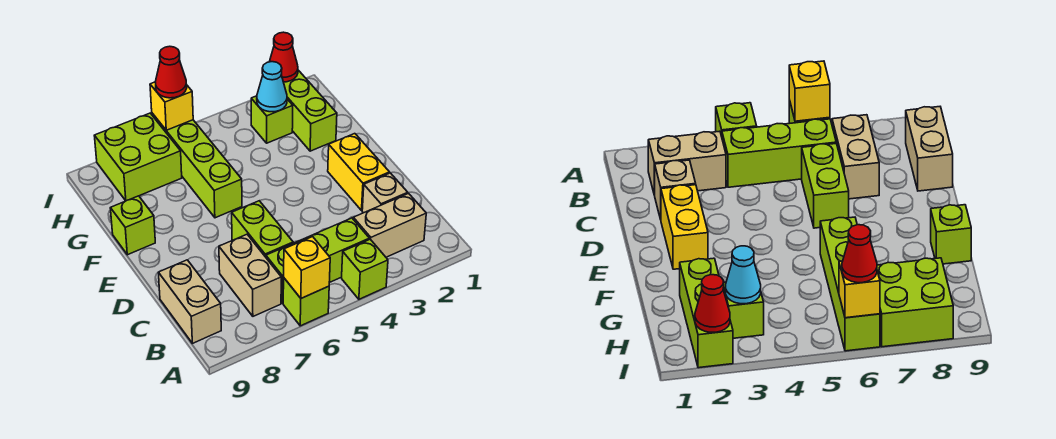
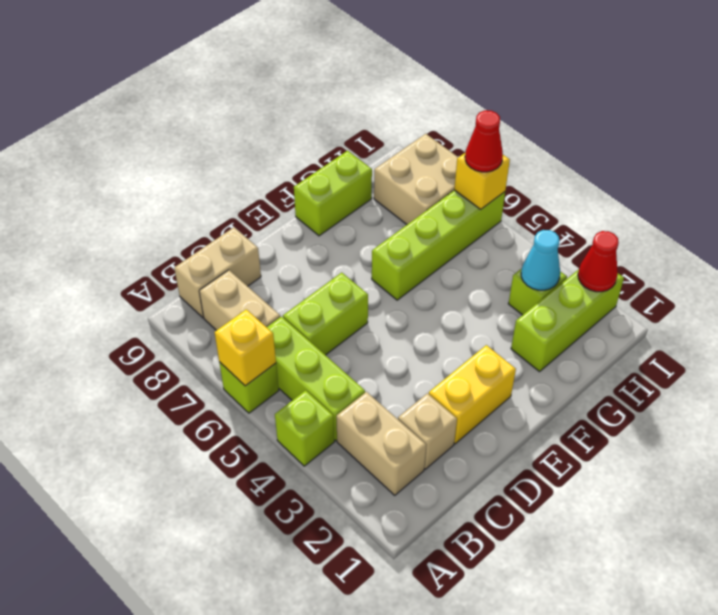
tan brick B7:C7 level 1 -> tan brick B7:B8 level 1
lime brick F9 level 1 -> lime brick F9:G9 level 1
lime brick H7:I8 level 1 -> tan brick H7:I8 level 1

